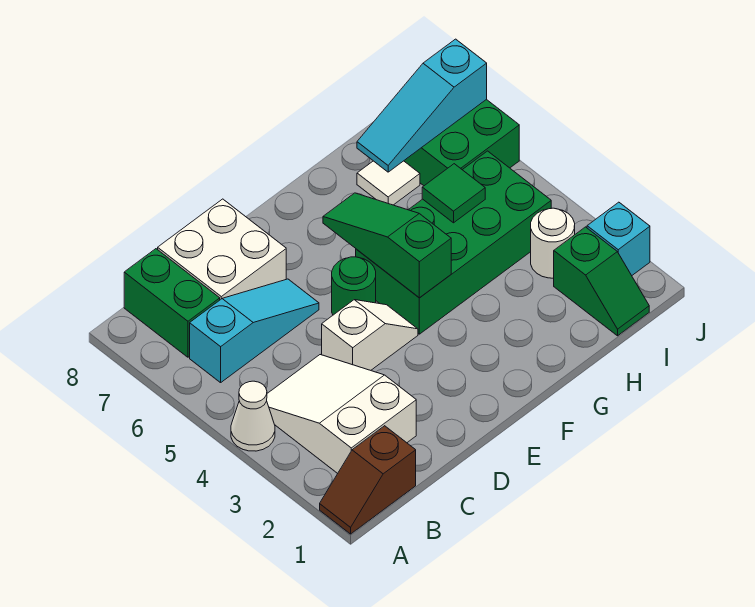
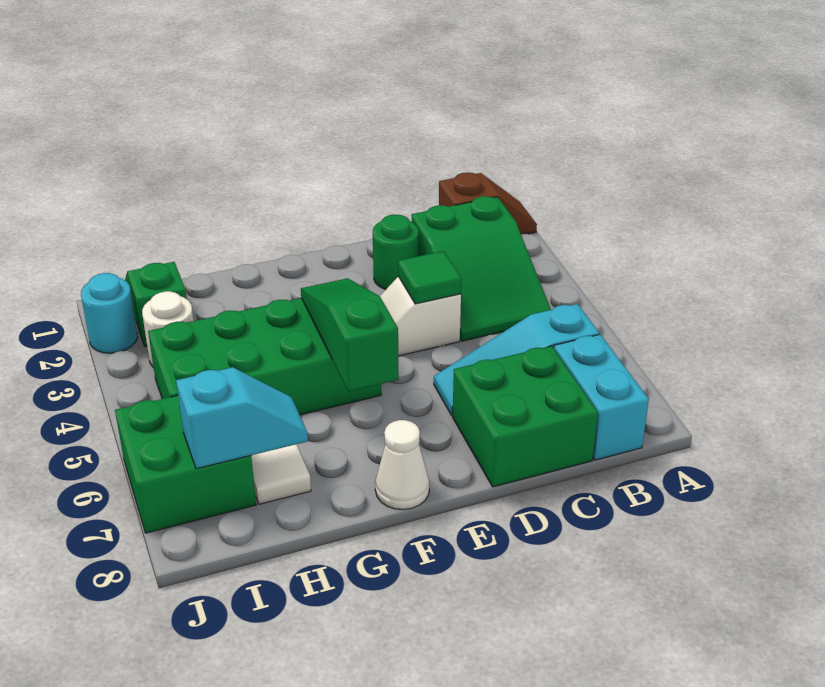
white cone A4 level 1 -> white cone F8 level 1
white slope B2:C4 level 1 top 2 -> green slope B2:C4 level 1 top 2
green brick B7:B8 level 1 -> cyan brick B7:B8 level 1
white brick C7:D8 level 1 -> green brick C7:D8 level 1
green round brick E5 level 1 -> green round brick D2 level 1
green slope F4:F6 level 2 top 4 -> green slope F4:F6 level 2 top 6
green tile H5 level 2 -> green tile D4 level 2
cyan slope H7:J7 level 2 top J -> cyan slope H7:I7 level 2 top I
cyan brick J2 level 1 -> cyan round brick J2 level 1

